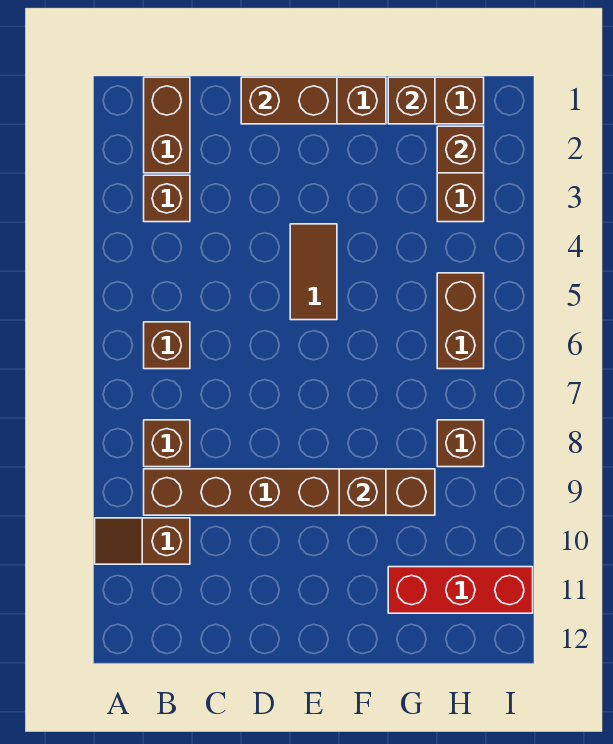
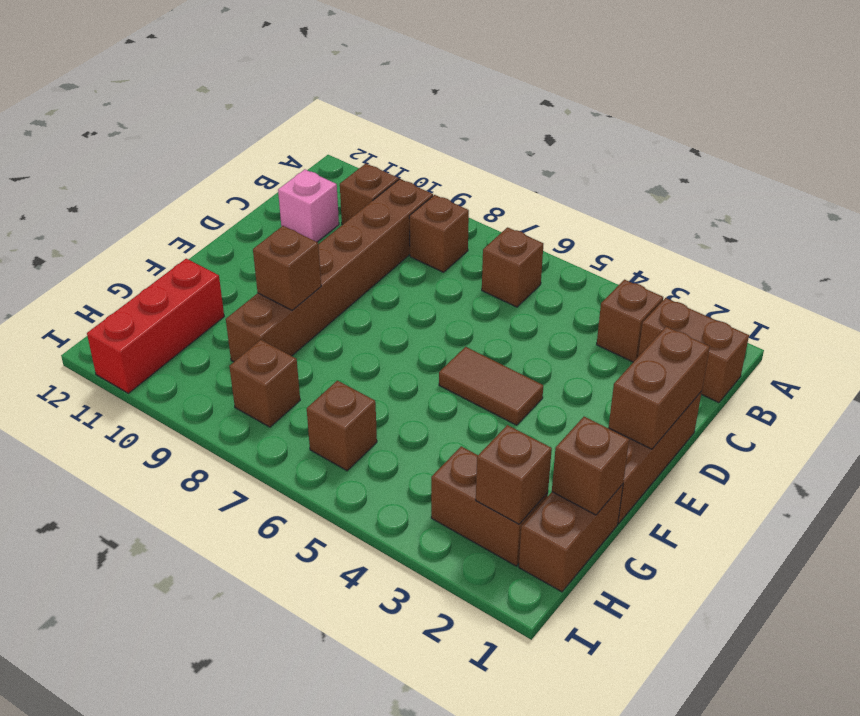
none -> pink brick C11 level 1
brown brick H5:H6 level 1 -> brown brick H6 level 1

